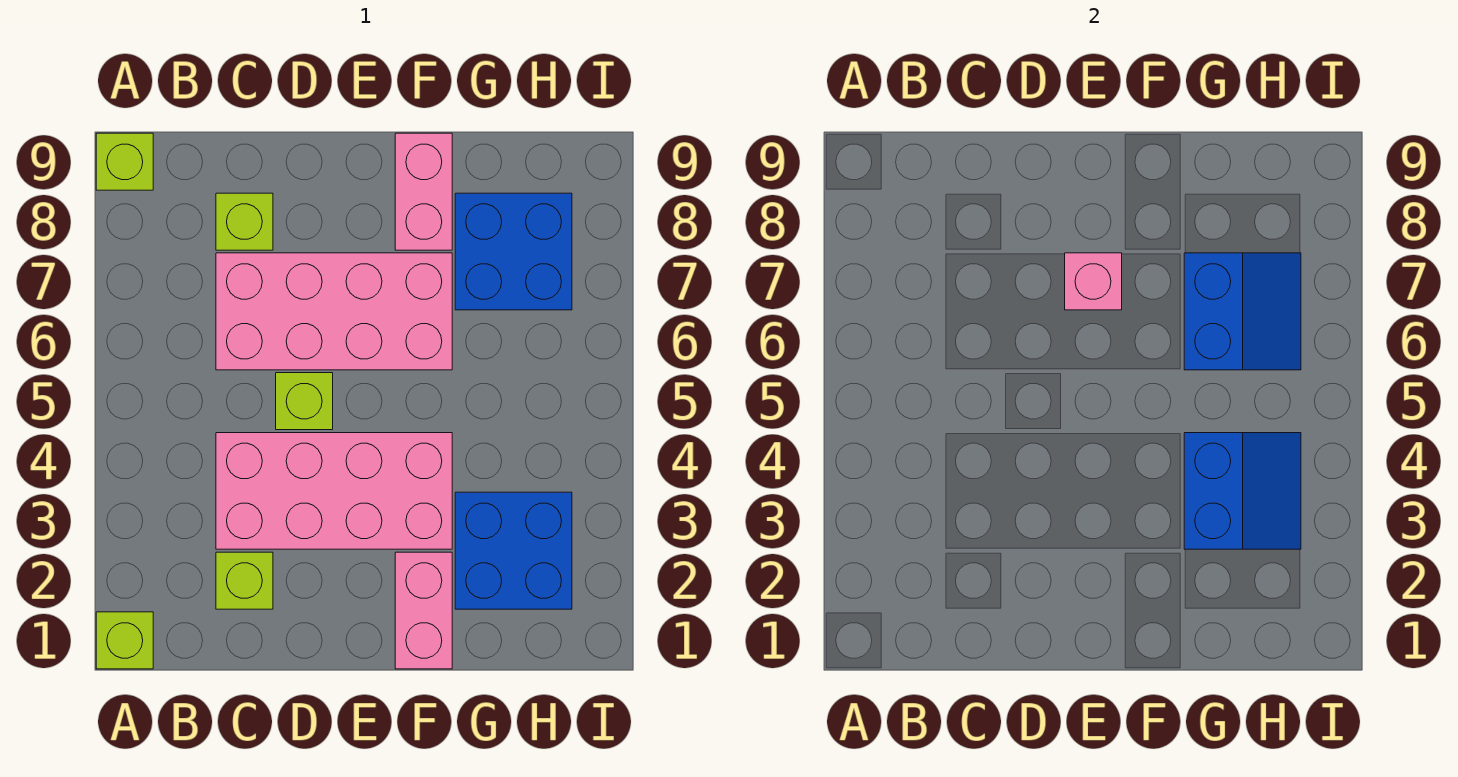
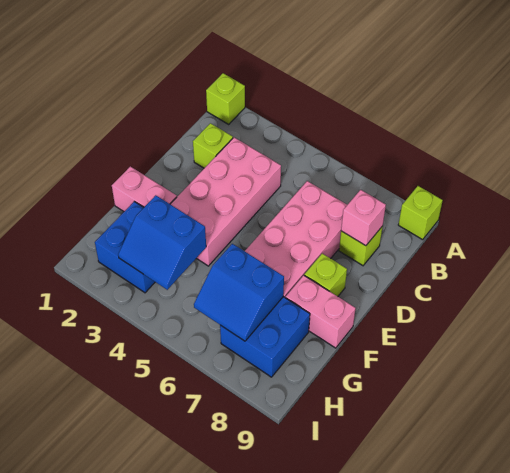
lime brick D5 level 1 -> lime brick E8 level 1
pink brick E7 level 2 -> pink brick C8 level 2

